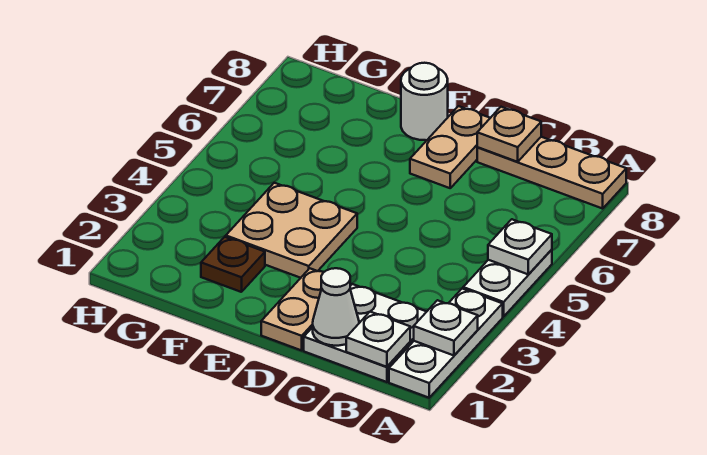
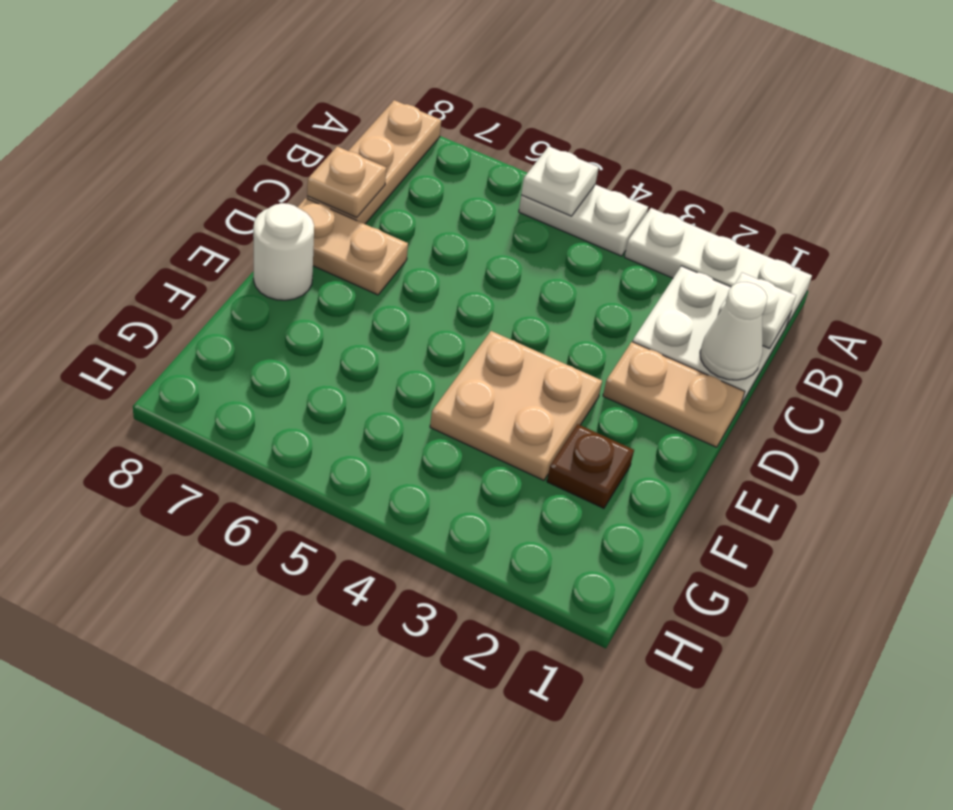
white plate A2 level 2 -> none

